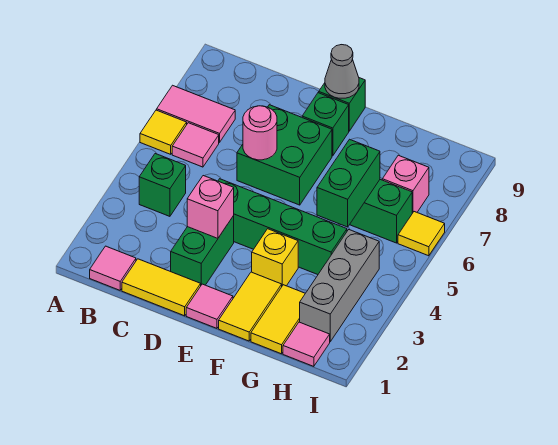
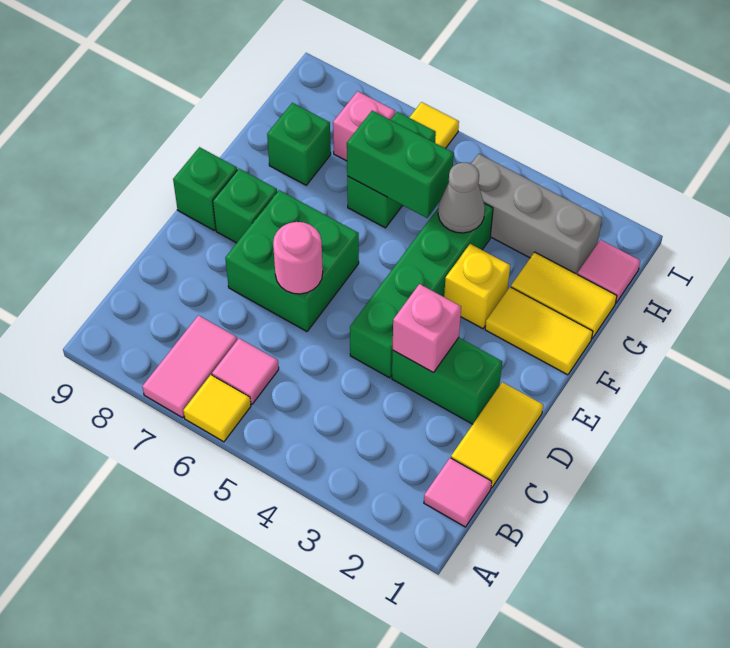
green brick B4 level 1 -> green brick G8 level 1
pink tile E1 level 1 -> none
grey cone E9 level 2 -> grey cone G4 level 2

